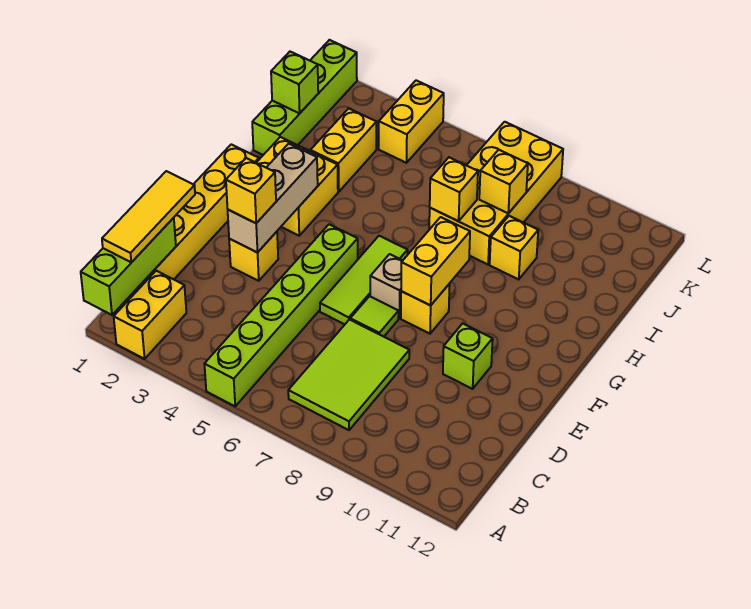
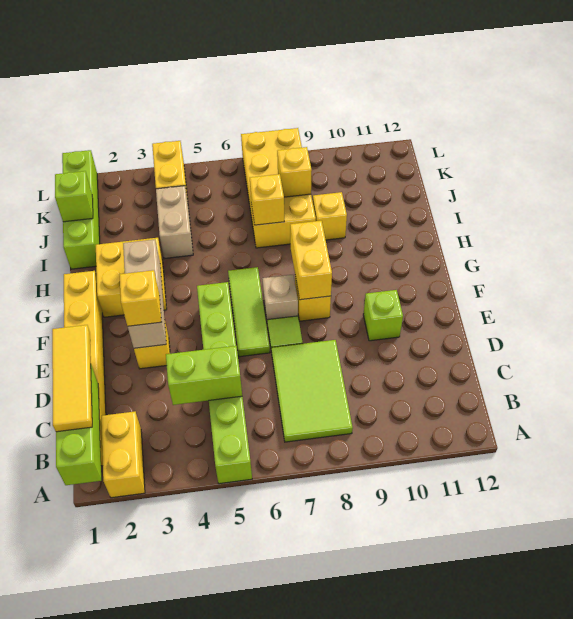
none -> lime brick C4:C5 level 2
yellow brick I3:J3 level 1 -> none
none -> tan brick I4:J4 level 1

